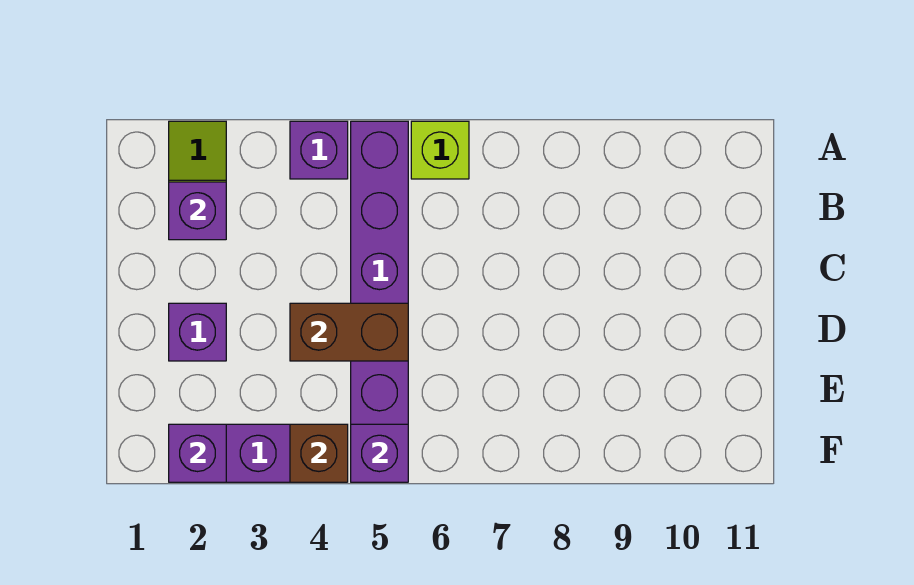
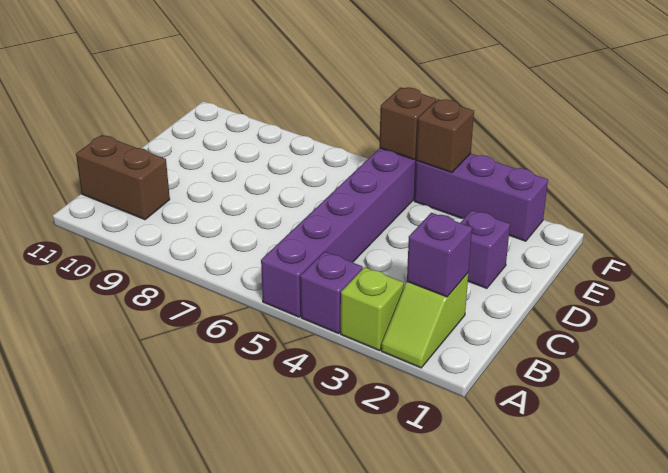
lime brick A6 level 1 -> lime brick A3 level 1
brown brick D4:D5 level 2 -> brown brick B10:B11 level 1
purple brick F2 level 2 -> none
purple brick F5 level 2 -> brown brick F5 level 2

